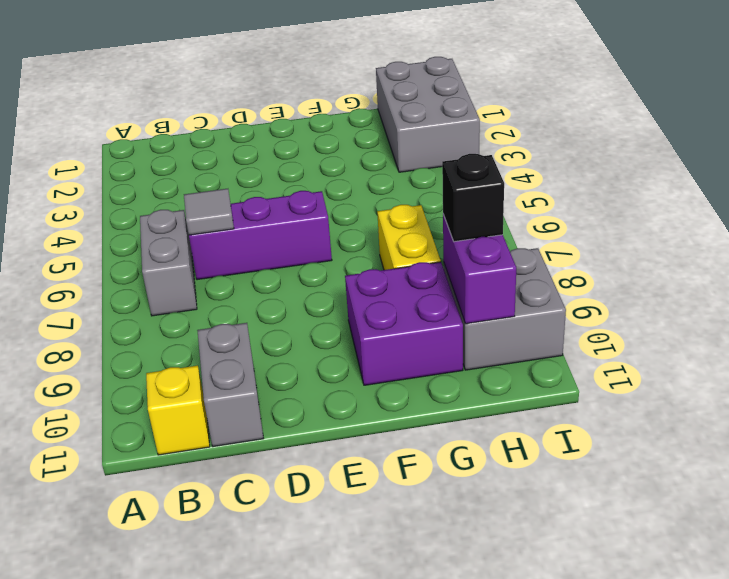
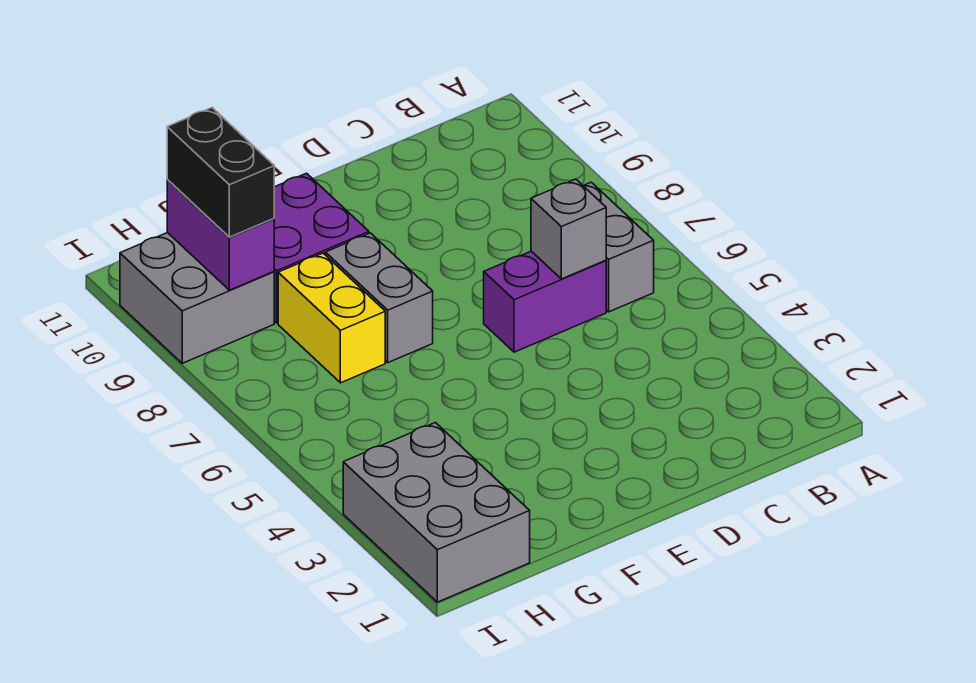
yellow brick B11 level 1 -> none
purple brick C6:E6 level 1 -> purple brick C6:D6 level 1
grey tile C6 level 2 -> grey brick C6 level 2
grey brick C10:C11 level 1 -> grey brick F7:F8 level 1
black brick H9 level 3 -> black brick H9:H10 level 3

